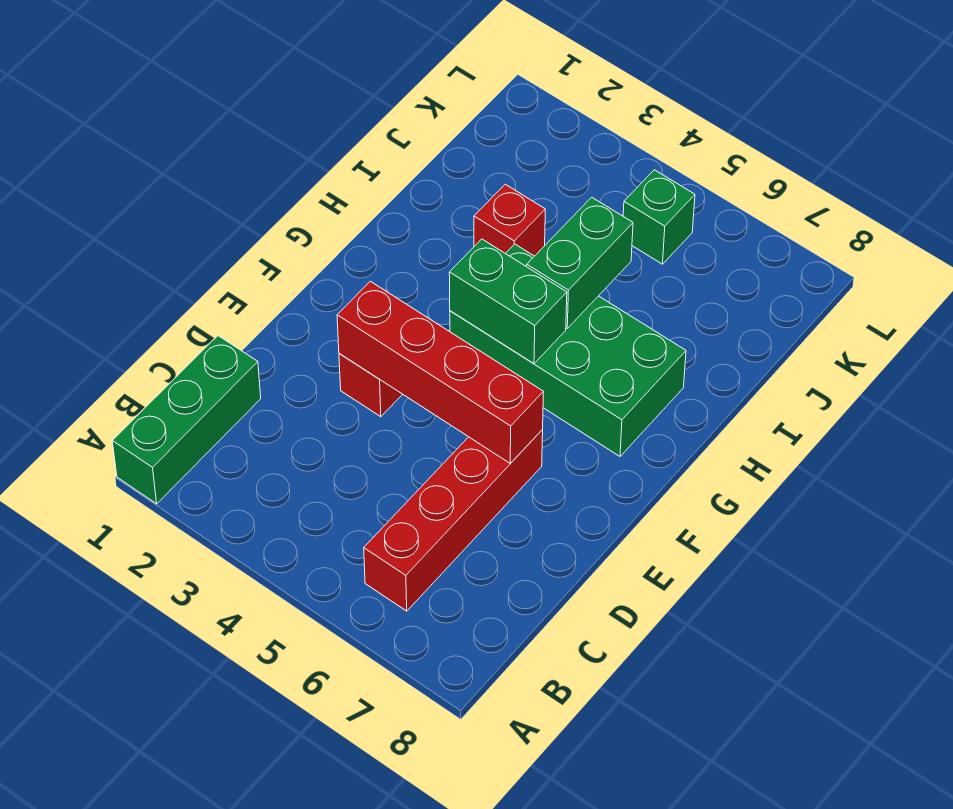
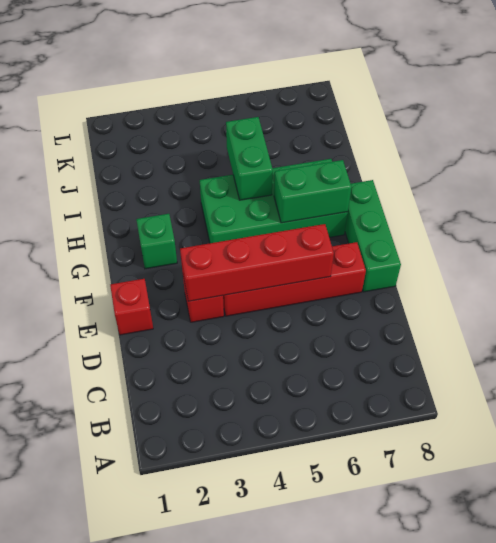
green brick A1:C1 level 1 -> green brick E8:G8 level 1
red brick B6:E6 level 1 -> red brick E4:E7 level 1
green brick G4:G5 level 2 -> green brick G6:G7 level 2
red brick I3 level 1 -> red brick E1 level 1
green brick K5 level 1 -> green brick G2 level 1

